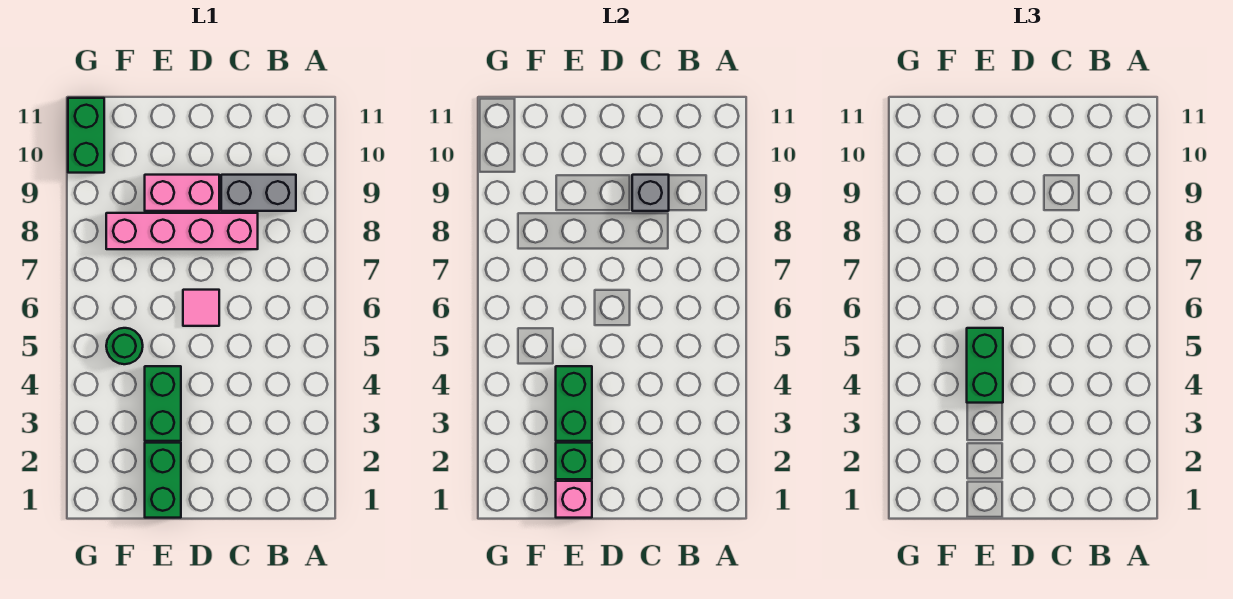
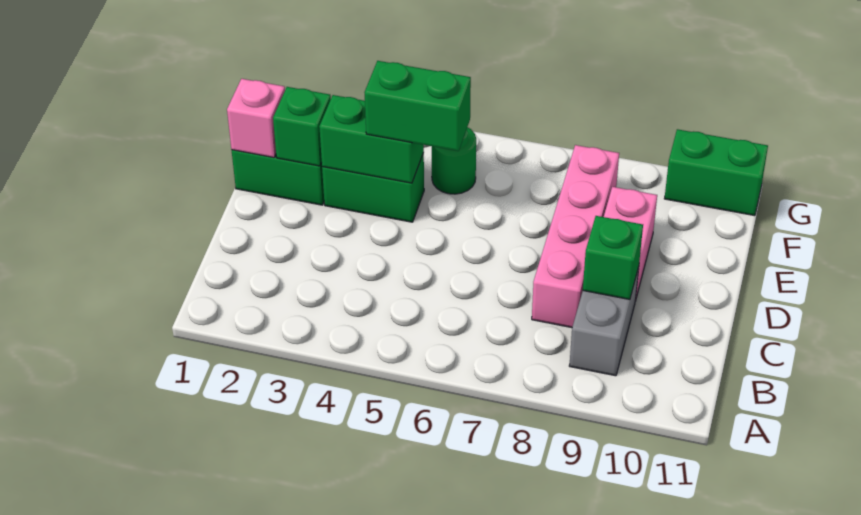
grey brick C9 level 2 -> green brick C9 level 2
pink tile D6 level 1 -> none

